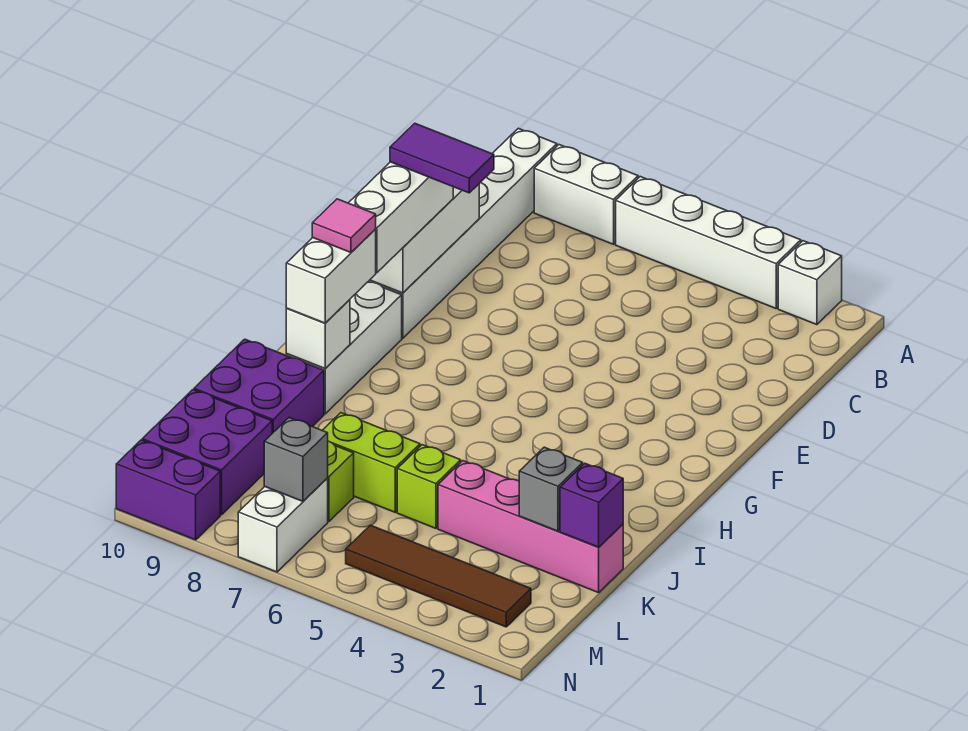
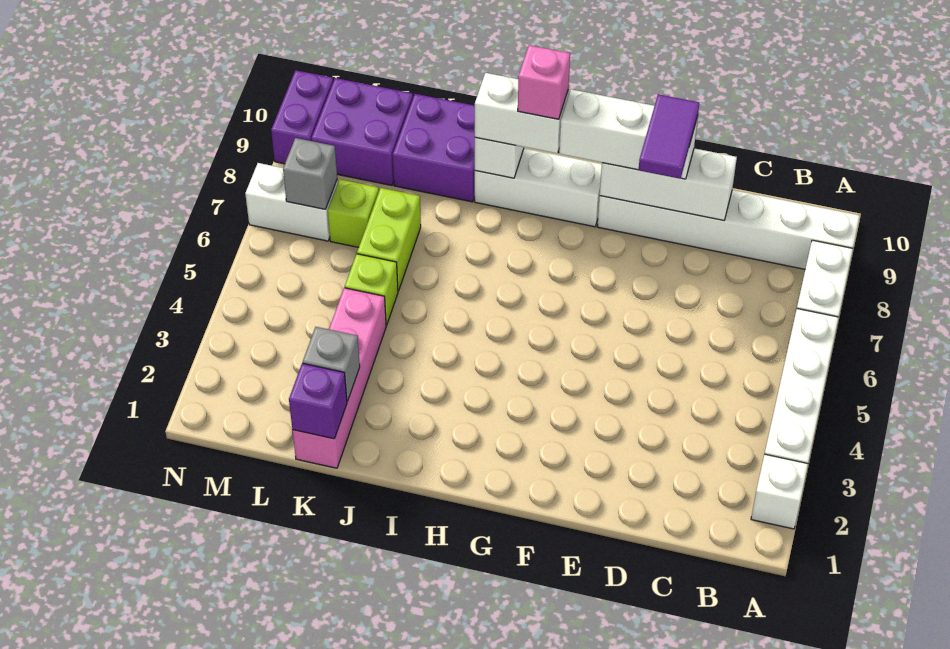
pink tile H9 level 4 -> pink brick H9 level 4
brown tile M2:M5 level 1 -> none

